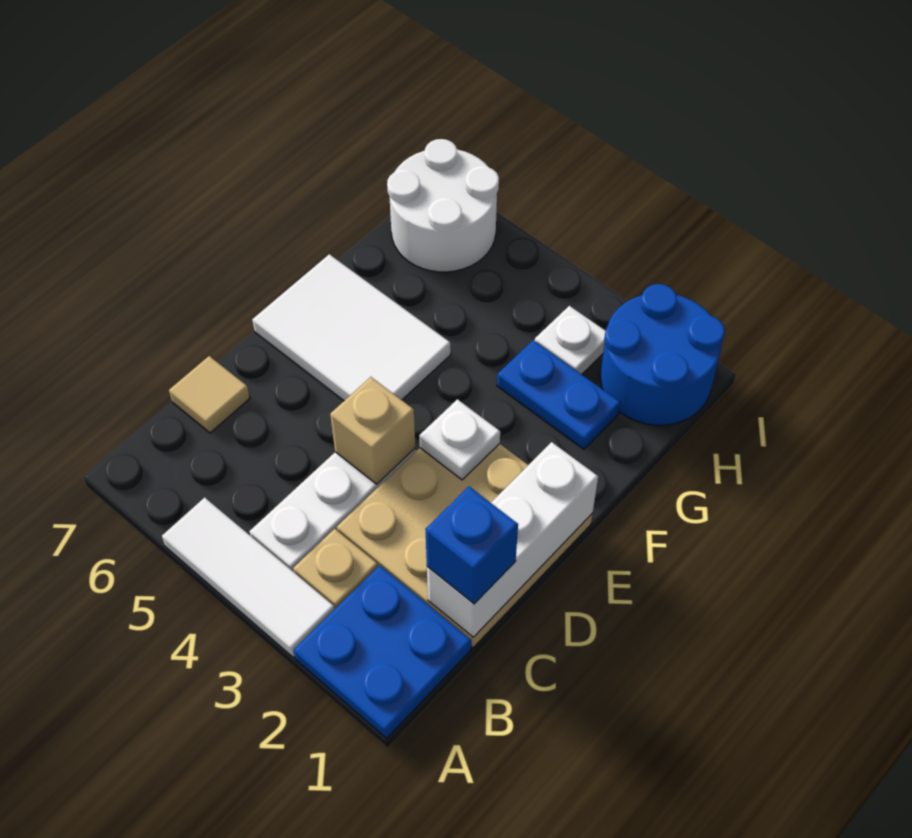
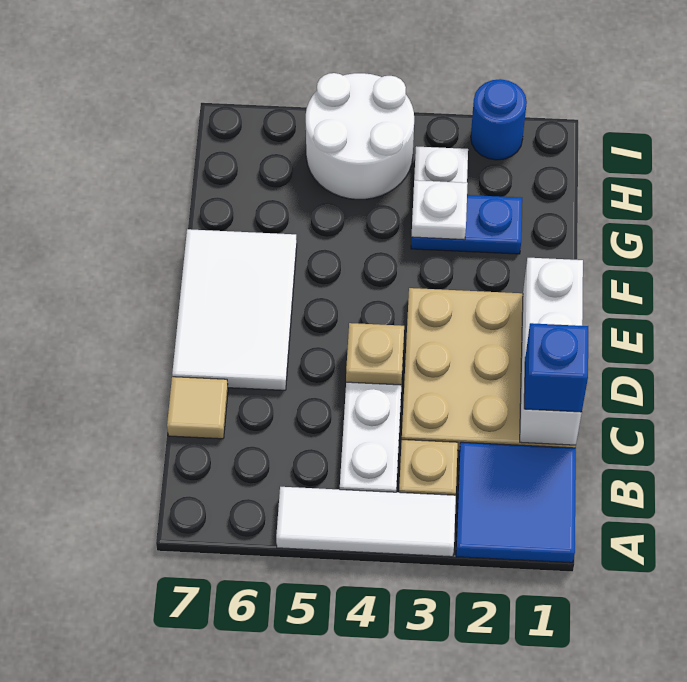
blue plate A1:B2 level 1 -> blue tile A1:B2 level 1
tan brick D4 level 2 -> tan plate D4 level 2
white plate E3 level 2 -> white plate G3 level 2
white tile E5:F7 level 1 -> white tile D6:F7 level 1
blue round brick H1:I2 level 1 -> blue round brick I2 level 1
white round brick H6:I7 level 1 -> white round brick H4:I5 level 1

